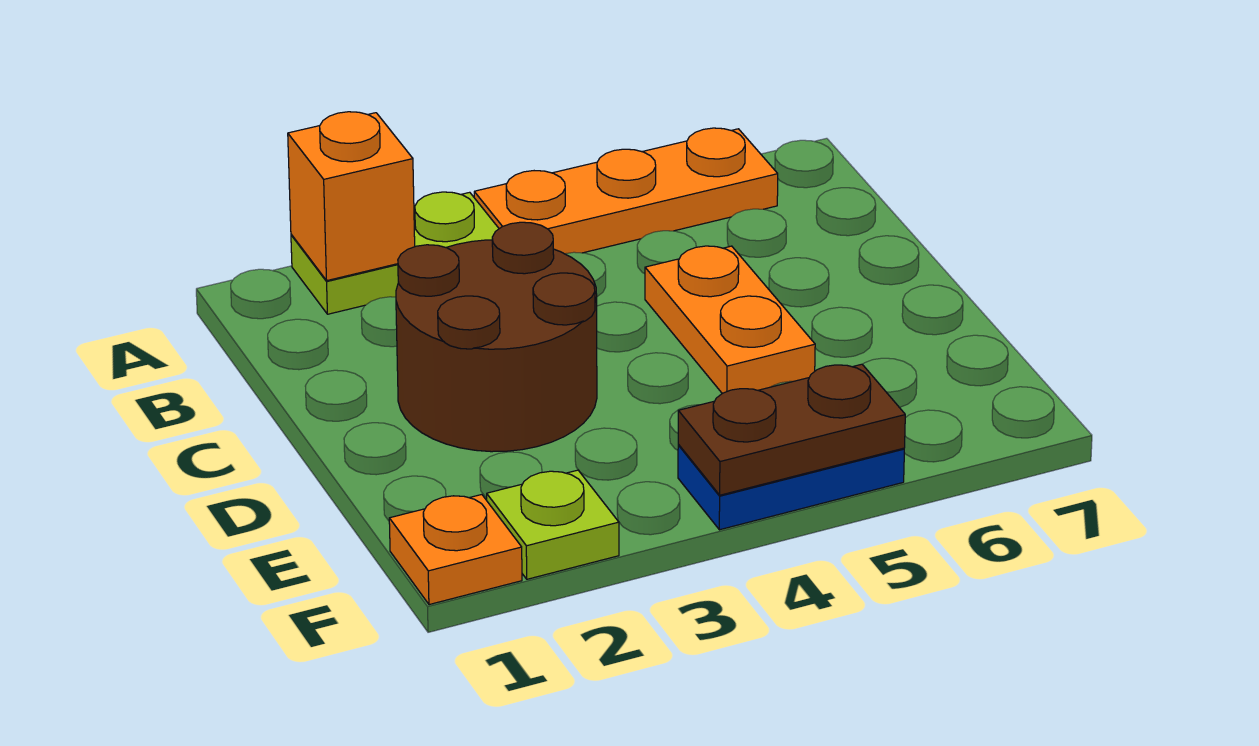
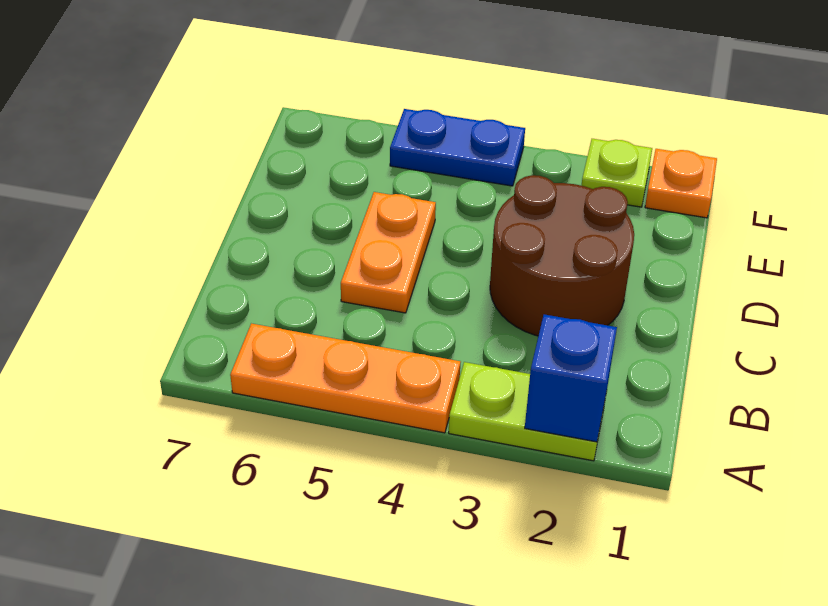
orange brick A2 level 2 -> blue brick A2 level 2
brown plate F4:F5 level 2 -> none

